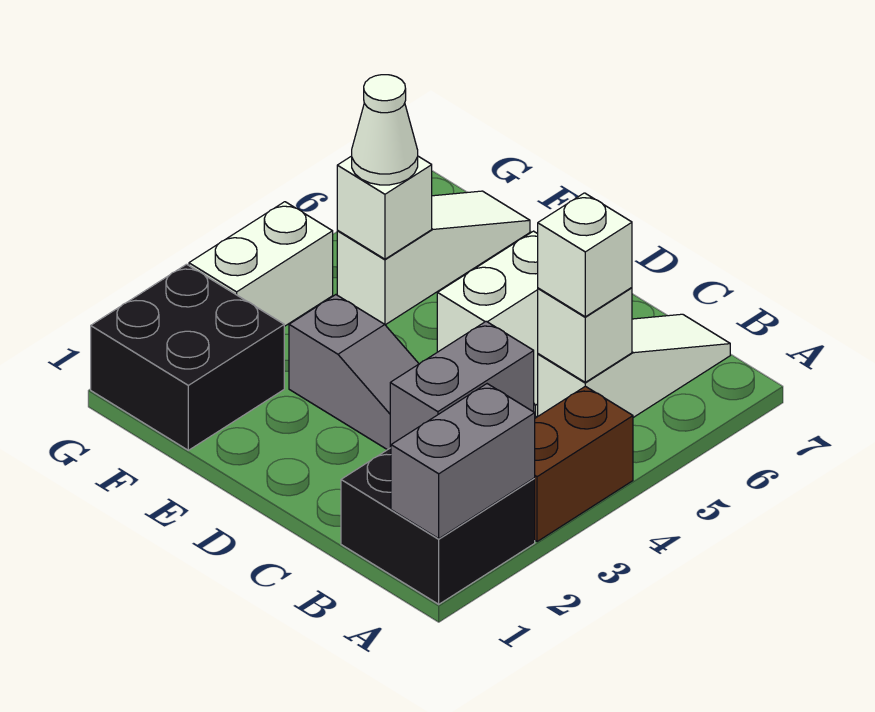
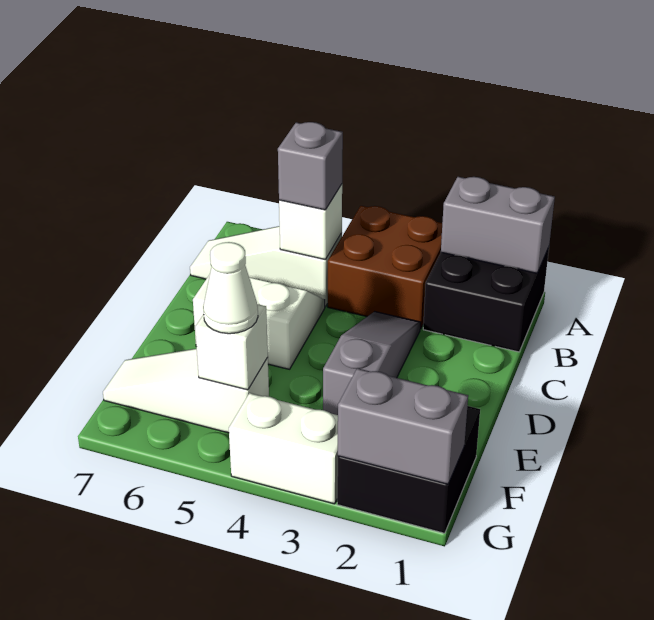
brown brick A3:A4 level 1 -> brown brick A3:B4 level 1
grey brick B2:B3 level 2 -> grey brick G1:G2 level 2
white brick B5 level 3 -> grey brick B5 level 3

